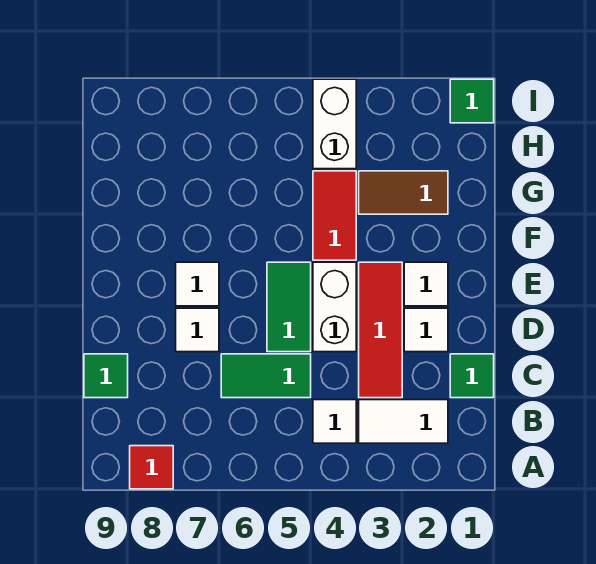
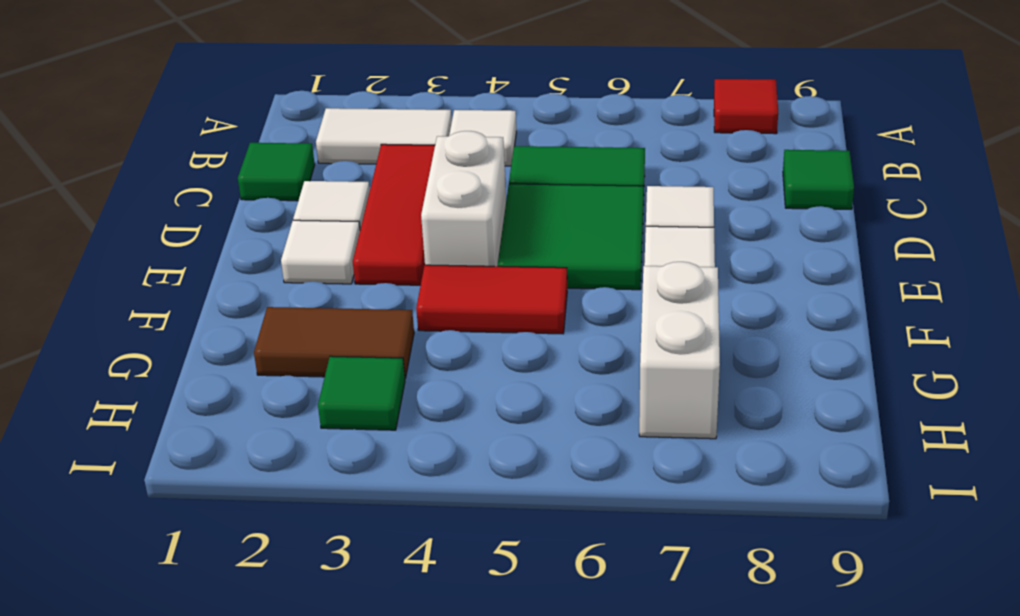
green tile D5:E5 level 1 -> green tile D5:E6 level 1
red tile F4:G4 level 1 -> red tile F4:F5 level 1
white brick H4:I4 level 1 -> white brick G7:H7 level 1
green tile I1 level 1 -> green tile H3 level 1

